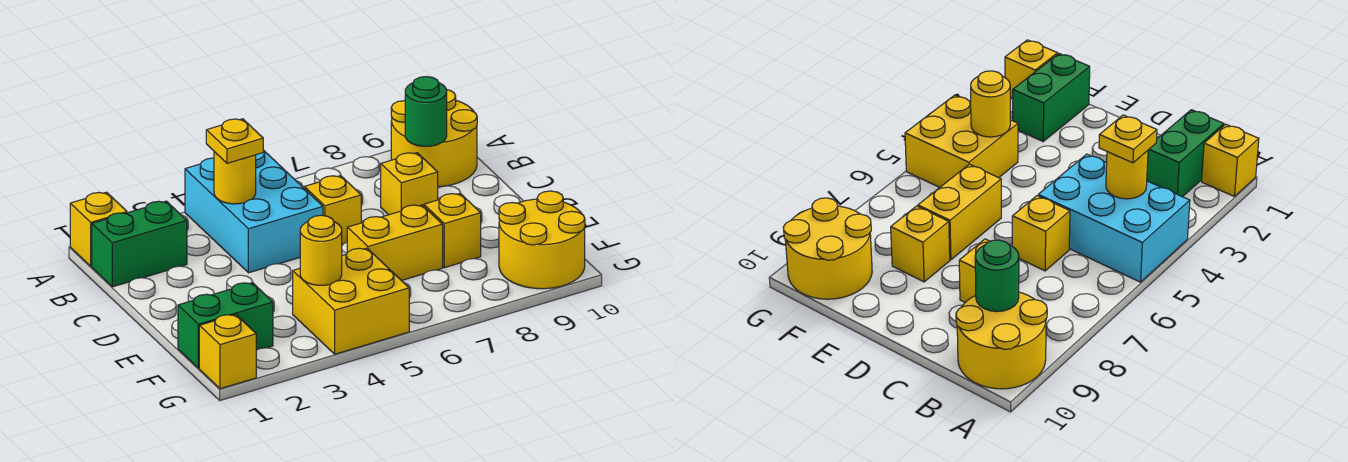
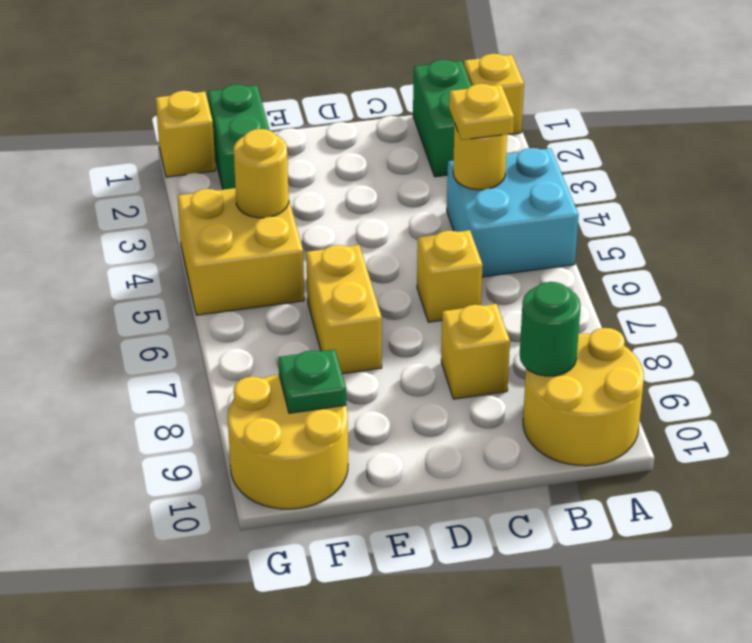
cyan brick A4:C5 level 1 -> cyan brick A4:B5 level 1
yellow brick E8 level 1 -> none
none -> green plate F9 level 2

